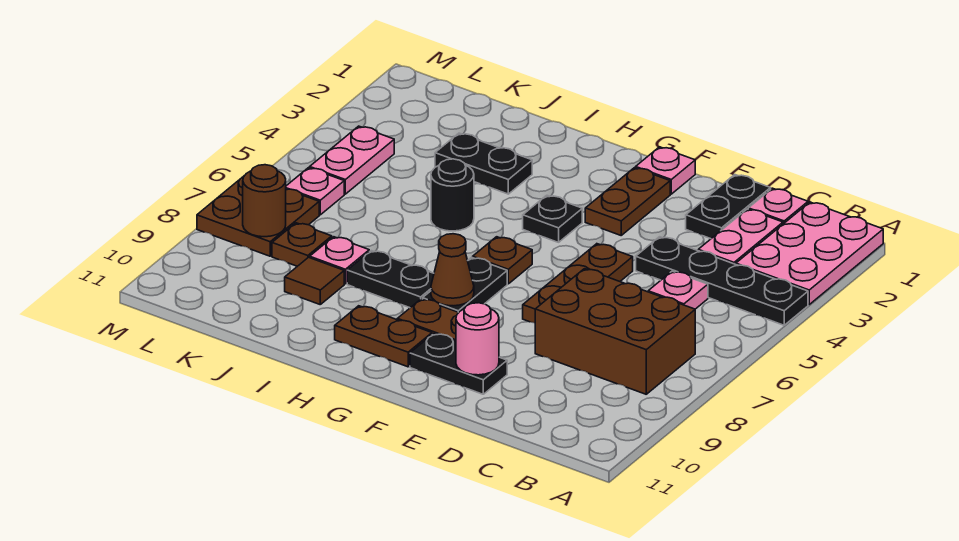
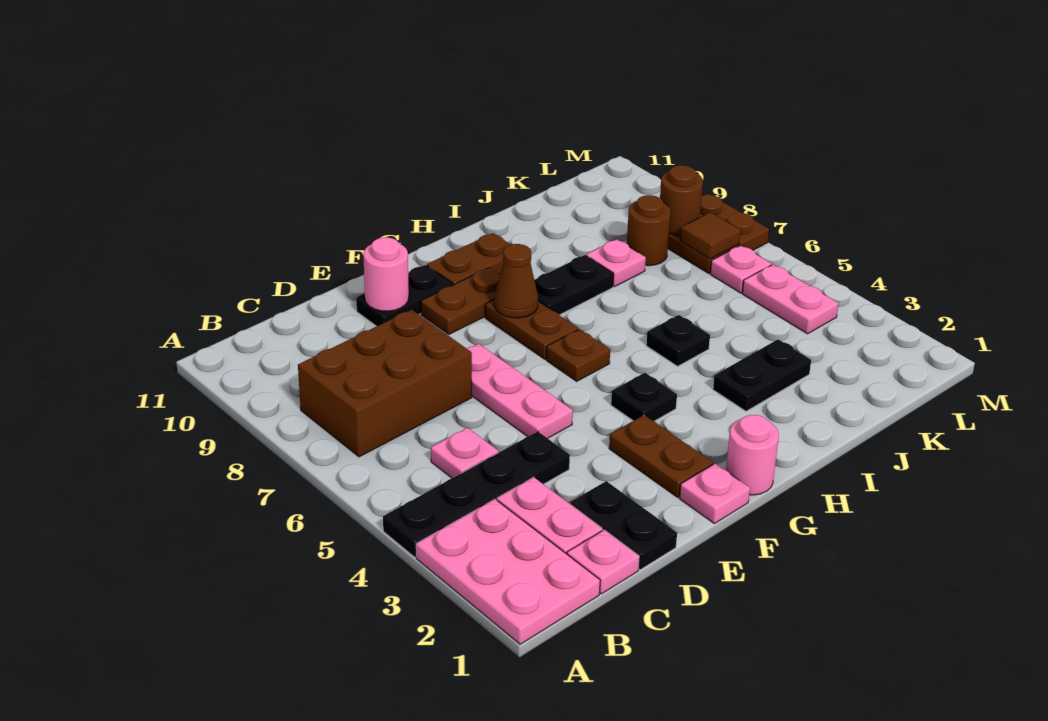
brown plate E5:E7 level 1 -> pink plate E5:E7 level 1
none -> pink round brick G1 level 1
black plate G7:G8 level 1 -> brown plate G7:G8 level 1
black round brick I5 level 1 -> black plate I5 level 1
brown tile J9 level 1 -> brown tile L7 level 2
brown plate K8 level 1 -> brown round brick K8 level 1

